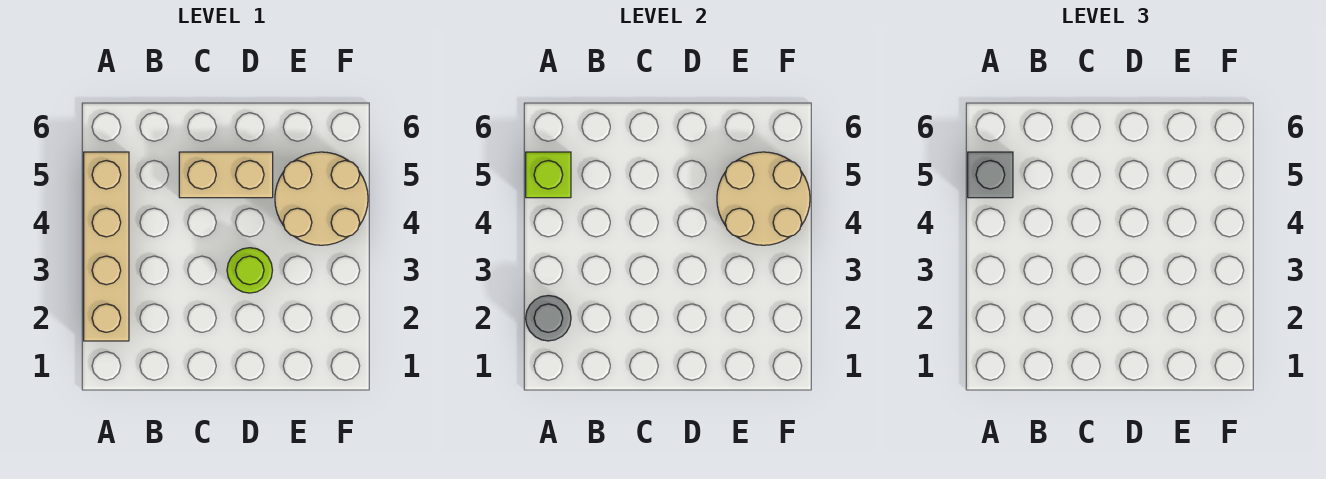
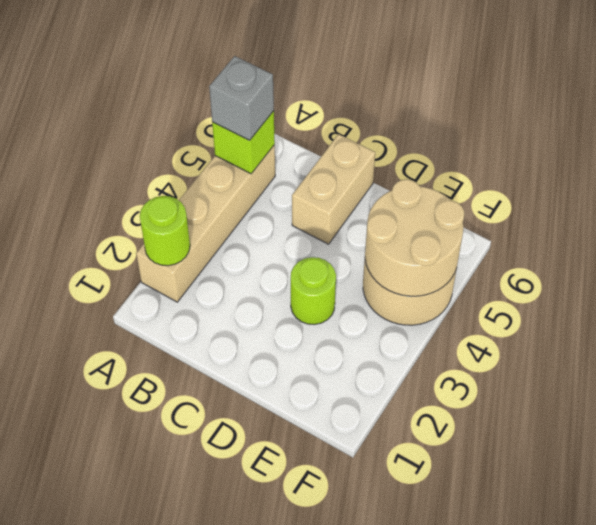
grey round brick A2 level 2 -> lime round brick A2 level 2
tan brick C5:D5 level 1 -> tan brick C5:C6 level 1

